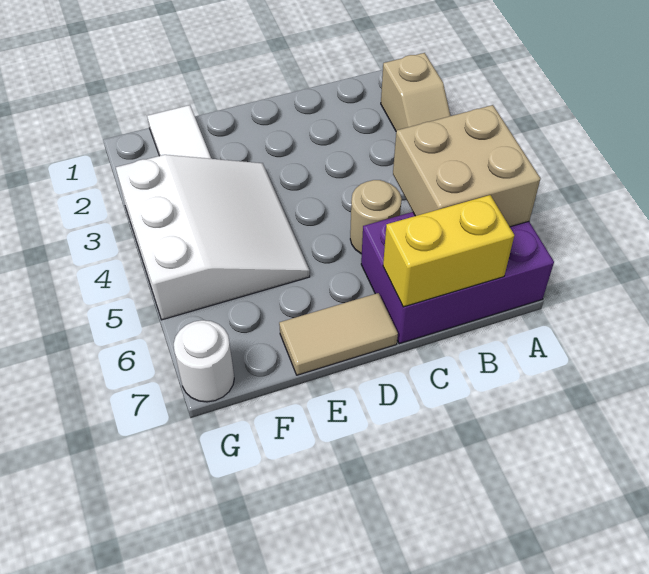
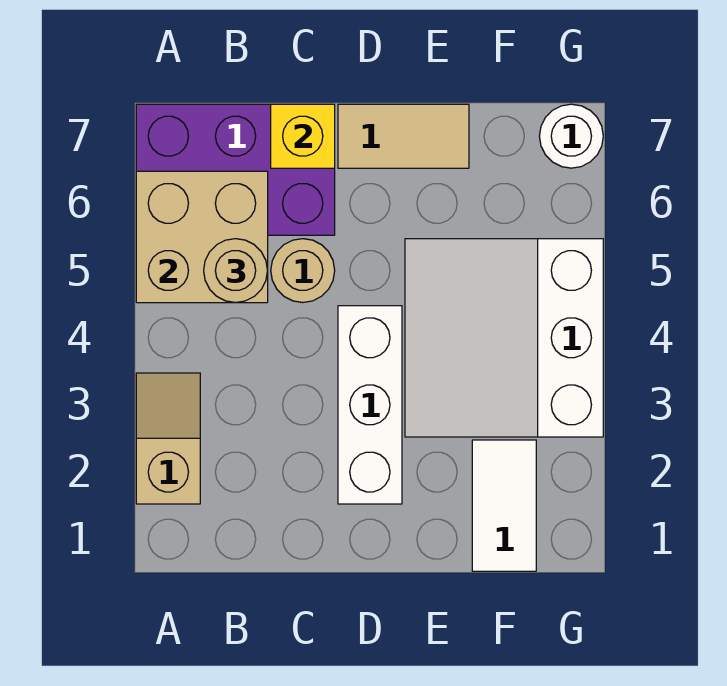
none -> tan round brick B5 level 3
yellow brick B7:C7 level 2 -> yellow brick C7 level 2
none -> white brick D2:D4 level 1

